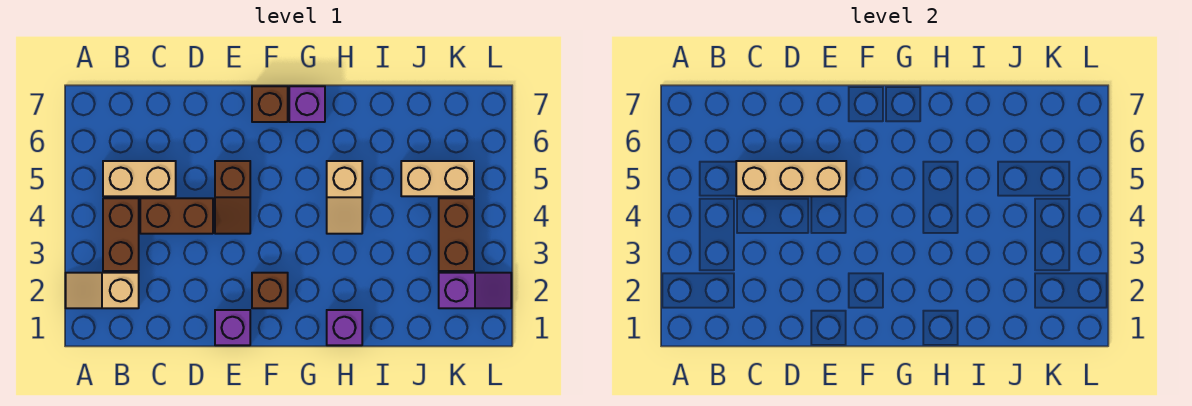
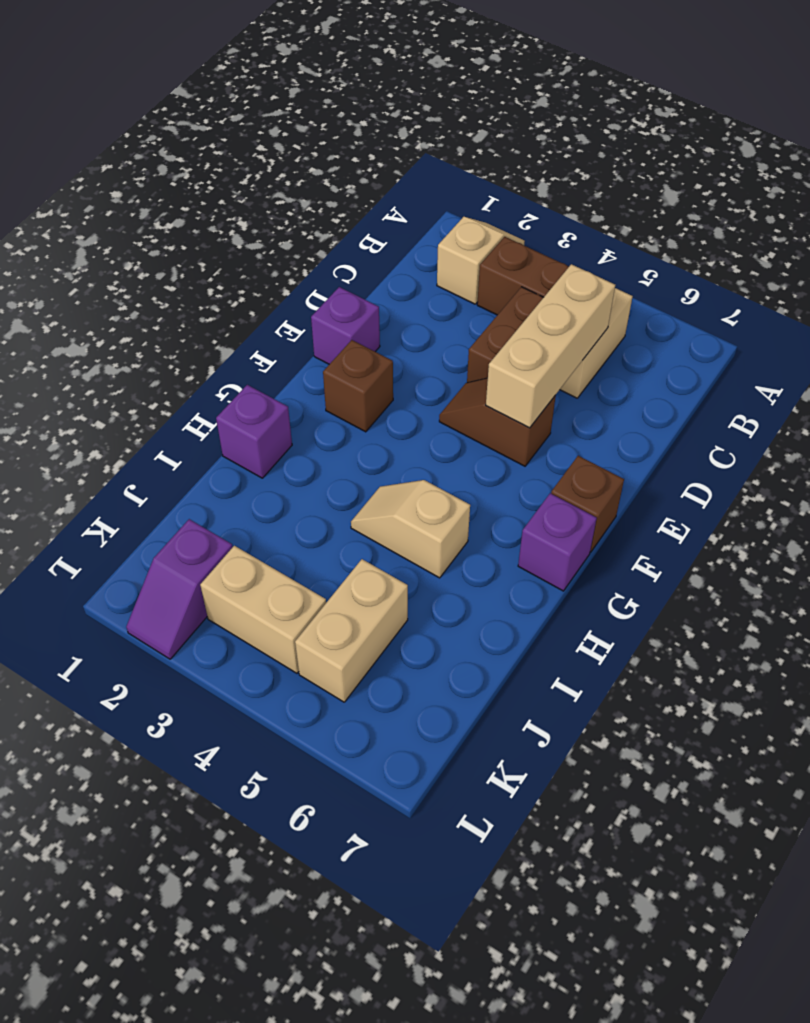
brown brick K3:K4 level 1 -> tan brick K3:K4 level 1

